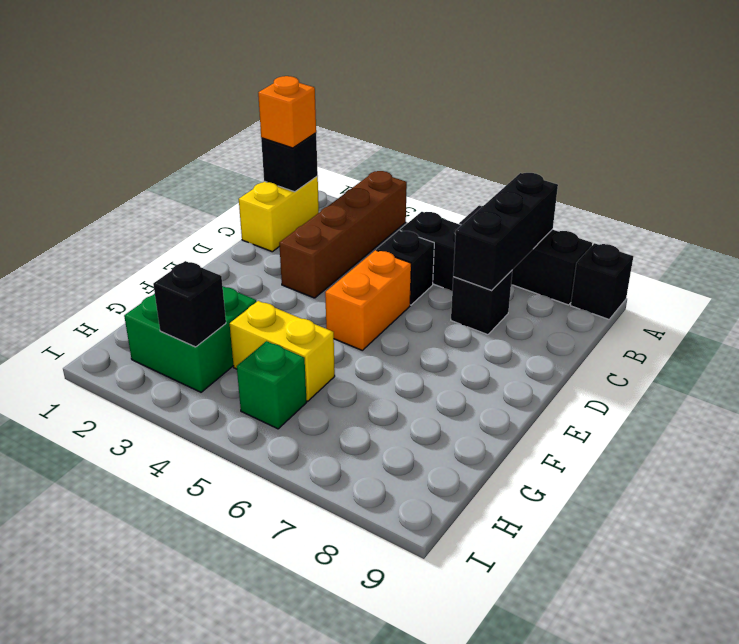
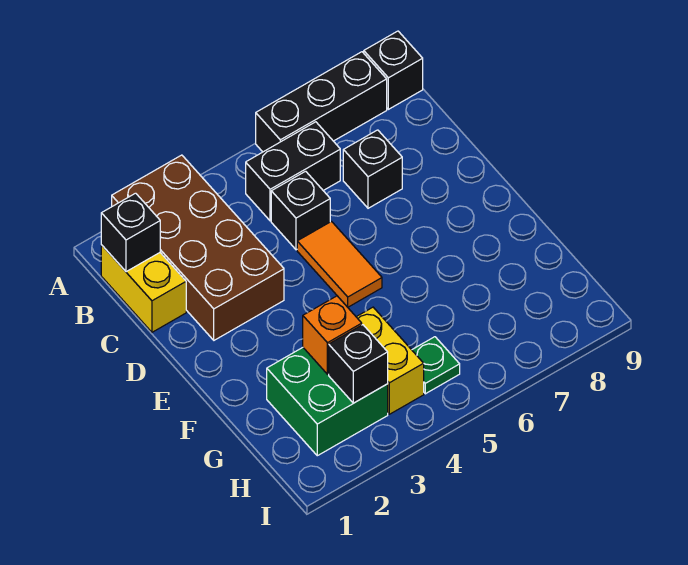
brown brick A3:D3 level 1 -> brown brick A2:D3 level 1
black brick A7:C7 level 2 -> none
orange brick B1 level 3 -> orange brick G3 level 2
orange brick D5:E5 level 1 -> orange tile D5:E5 level 1
yellow brick G4:G5 level 1 -> yellow brick G4:H4 level 1
green brick H5 level 1 -> green plate H5 level 1

